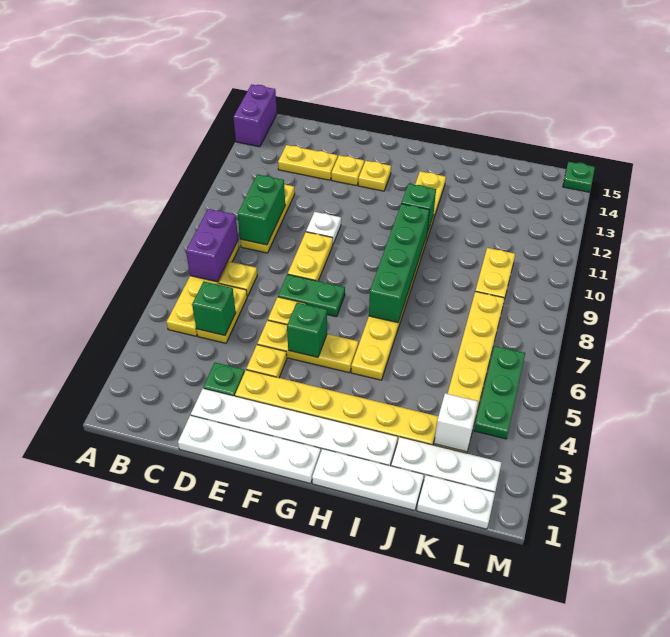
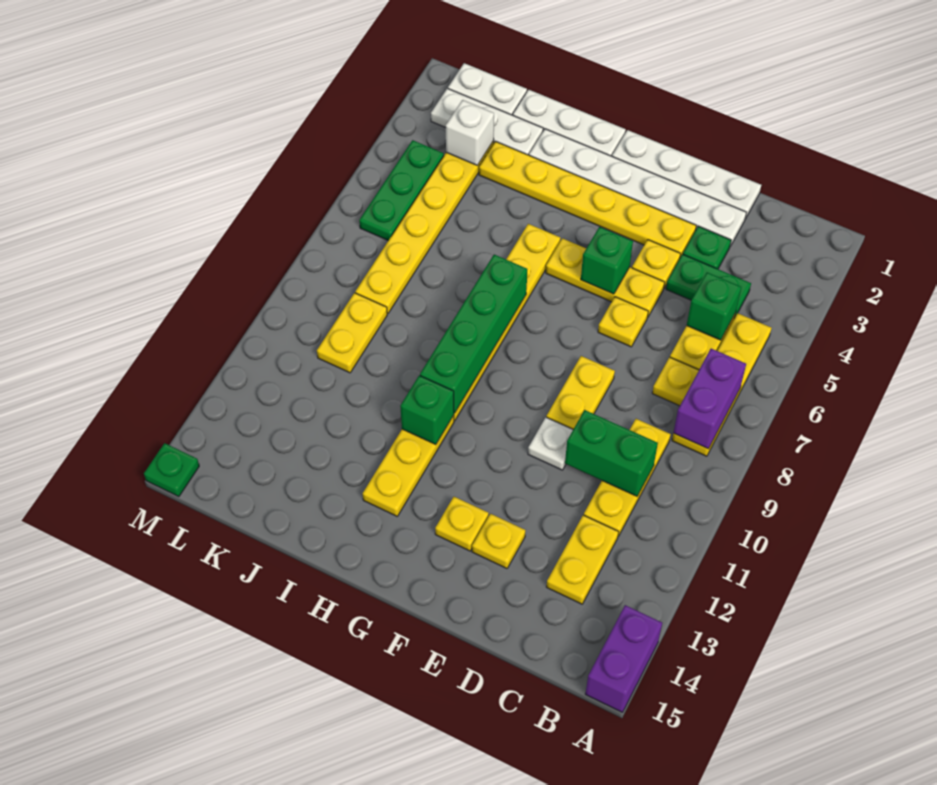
green brick C9:C10 level 2 -> green brick C10:D10 level 2
yellow plate C13:D13 level 1 -> yellow plate C12:C13 level 1
green plate E7:F7 level 1 -> green plate C4:D4 level 1

